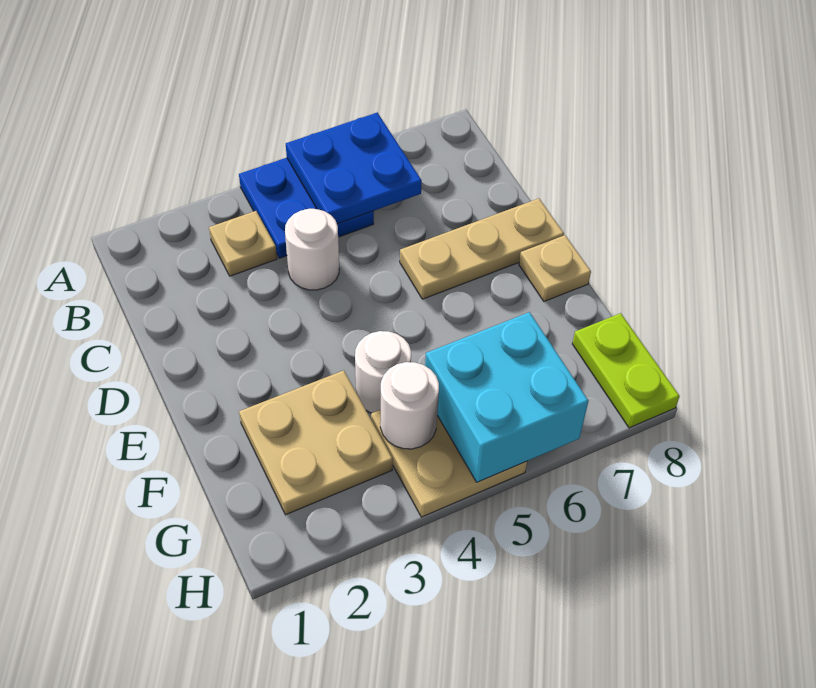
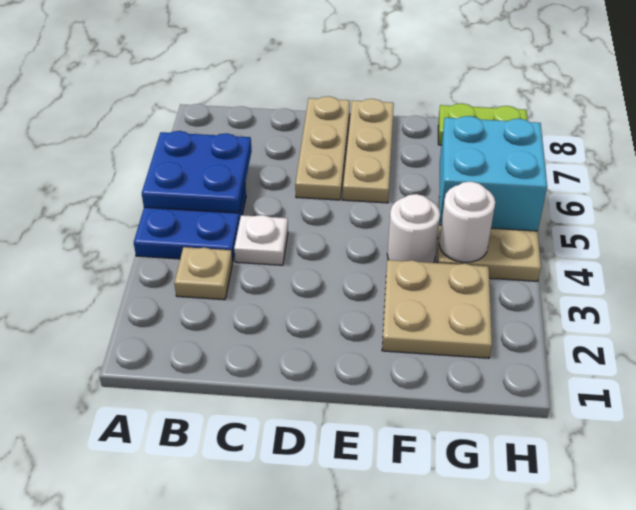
white round brick C4 level 1 -> white plate C4 level 1
tan plate E8 level 1 -> tan plate E6:E8 level 1

